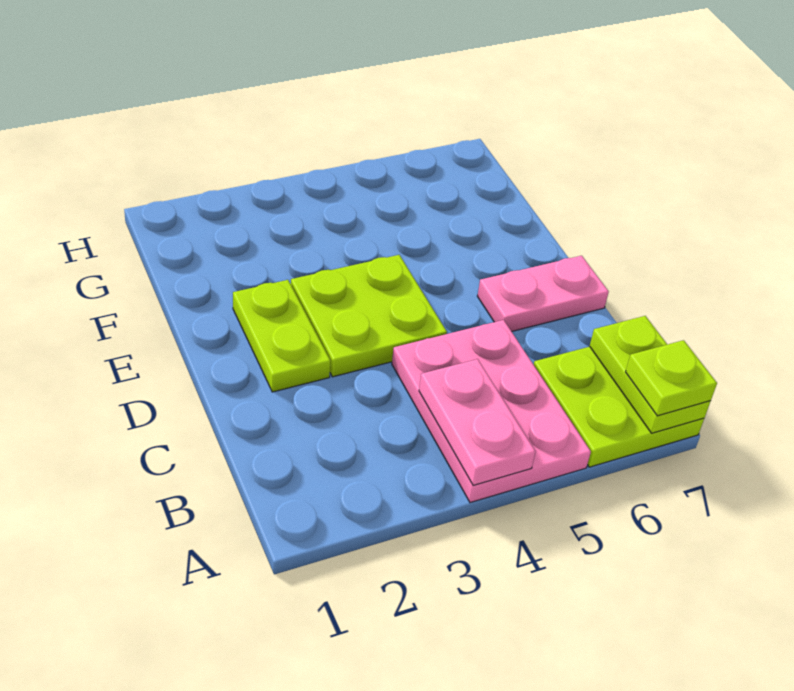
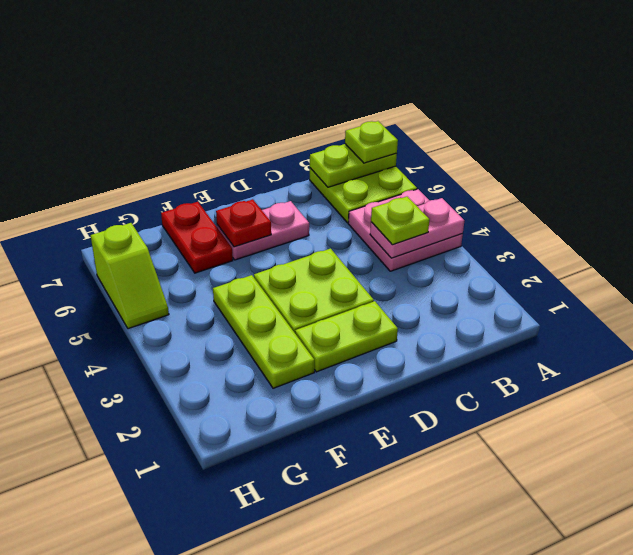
pink plate A4:C5 level 1 -> pink plate A4:B5 level 1
none -> lime plate B4 level 3
pink plate D6:D7 level 1 -> pink plate D6:E6 level 1
none -> red plate E6 level 2
none -> lime plate F2:F4 level 1
none -> red plate F6:F7 level 1
none -> lime slope H5:H6 level 1 top 6

